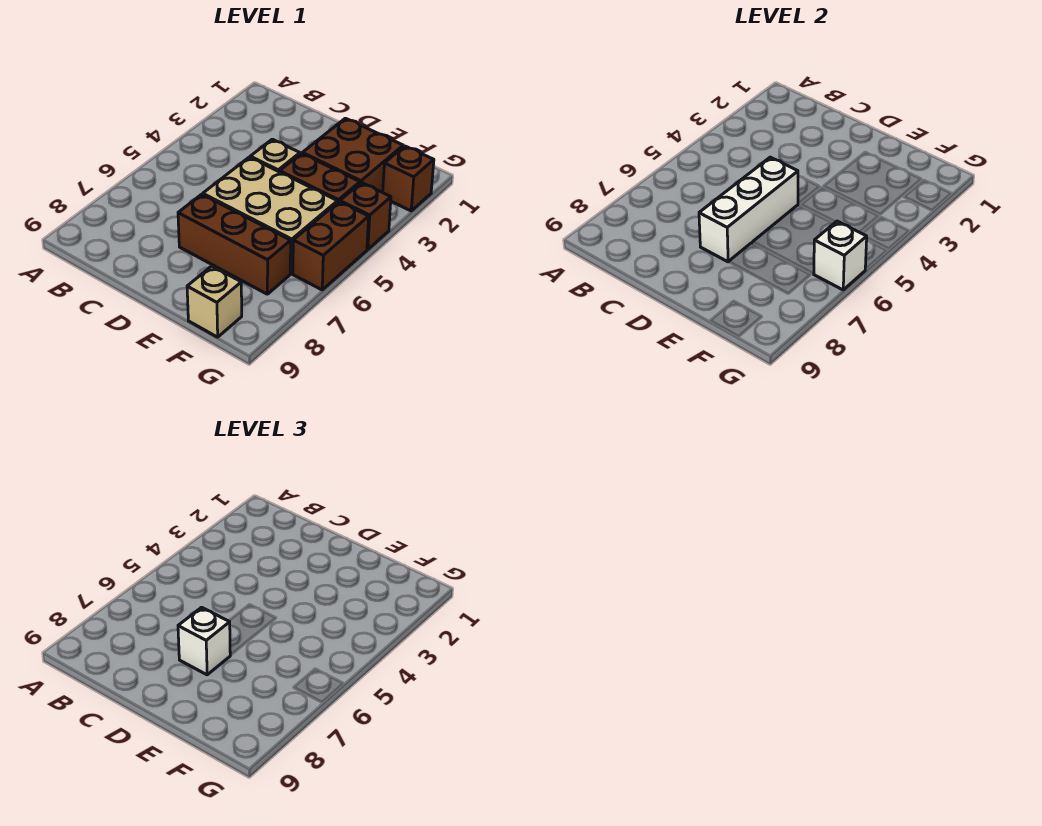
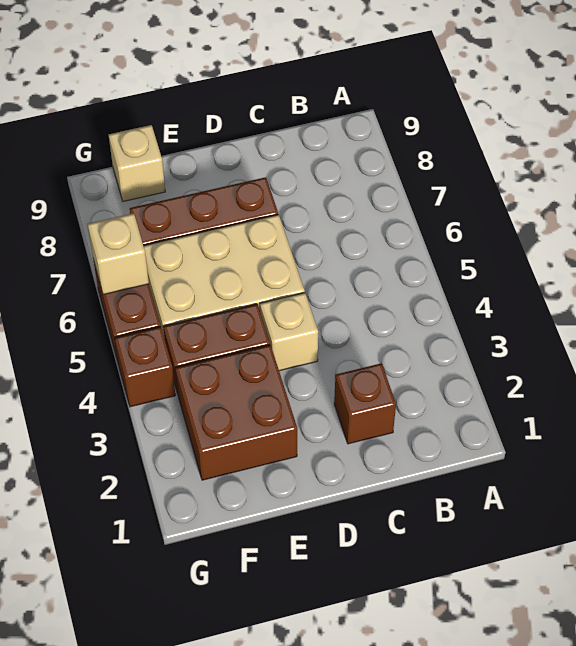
white brick D5:D7 level 2 -> none
white brick D7 level 3 -> none
brown brick G2 level 1 -> brown brick C2 level 1
white brick G6 level 2 -> tan brick G6 level 2

